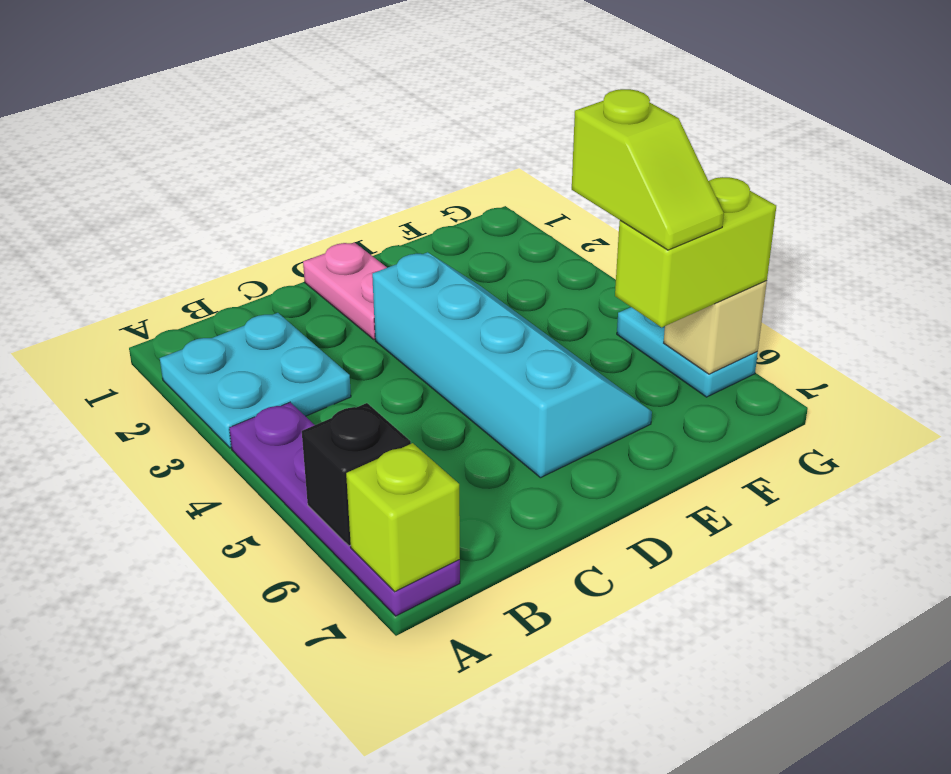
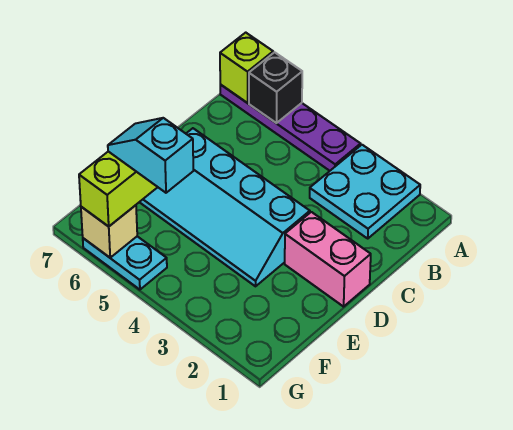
pink plate D1:D2 level 1 -> pink brick D1:D2 level 1
lime slope F5:F6 level 4 top 5 -> cyan slope F5:F6 level 4 top 5

